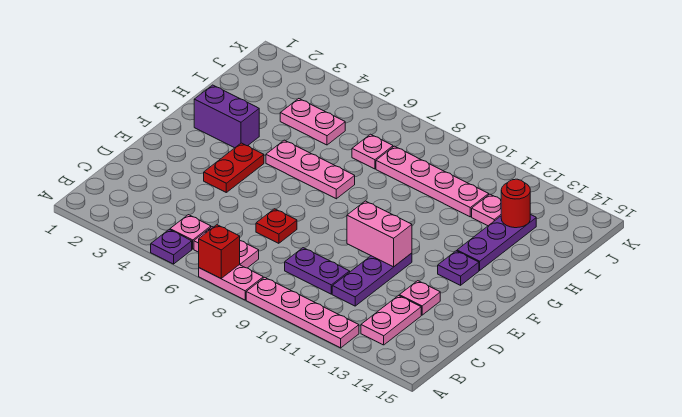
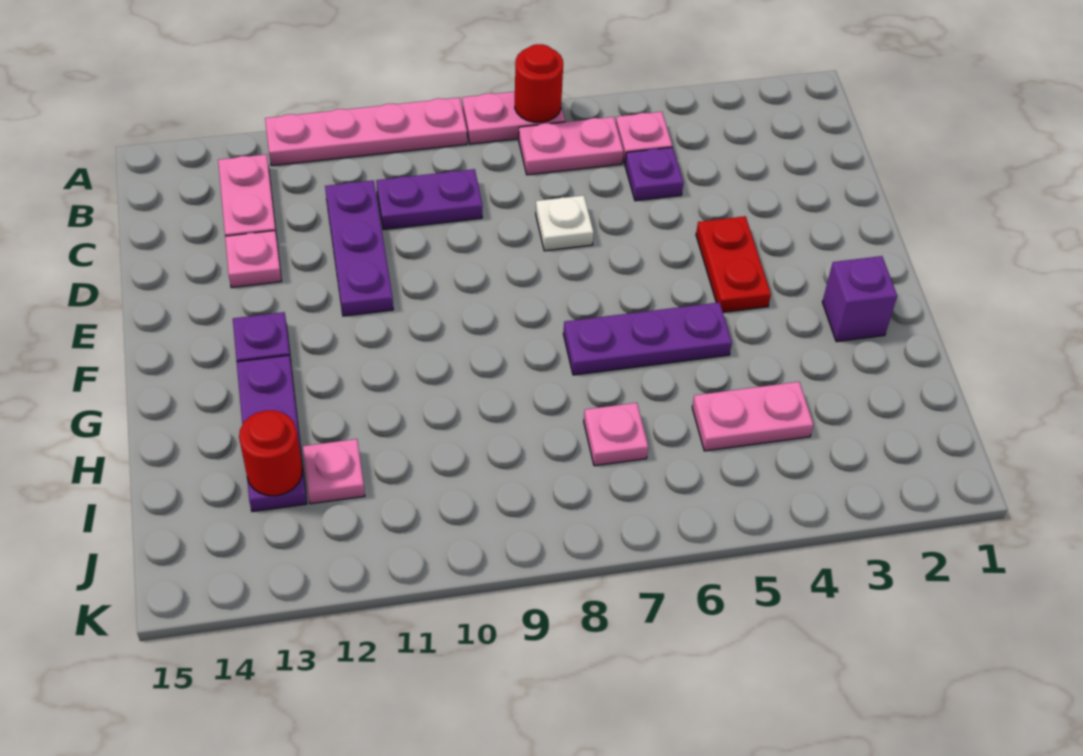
purple plate A5 level 1 -> purple plate C5 level 1
red brick A7 level 2 -> red round brick A7 level 2
red plate D7 level 1 -> white plate D7 level 1
pink brick E10:E11 level 2 -> none
purple brick G2:G3 level 1 -> purple brick G2 level 1
pink plate G5:G7 level 1 -> purple plate G5:G7 level 1
pink plate I8:I11 level 1 -> none

